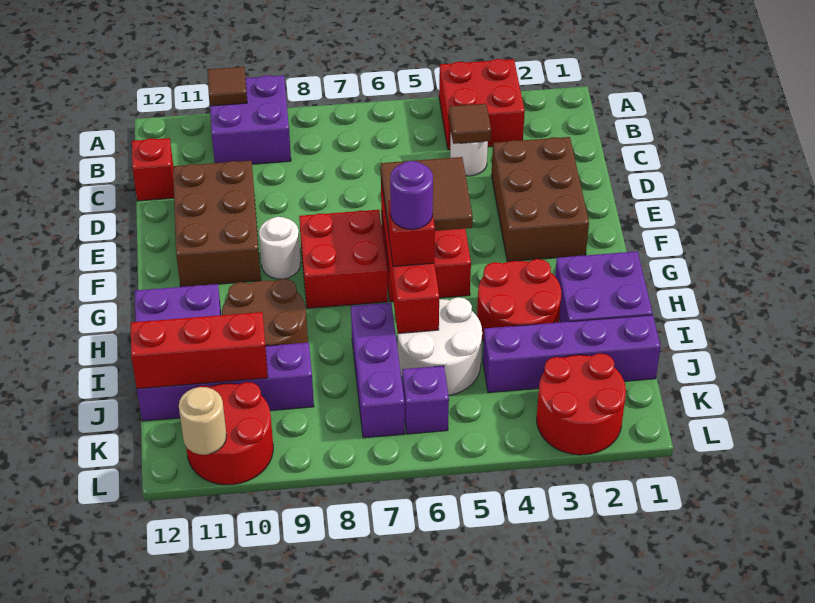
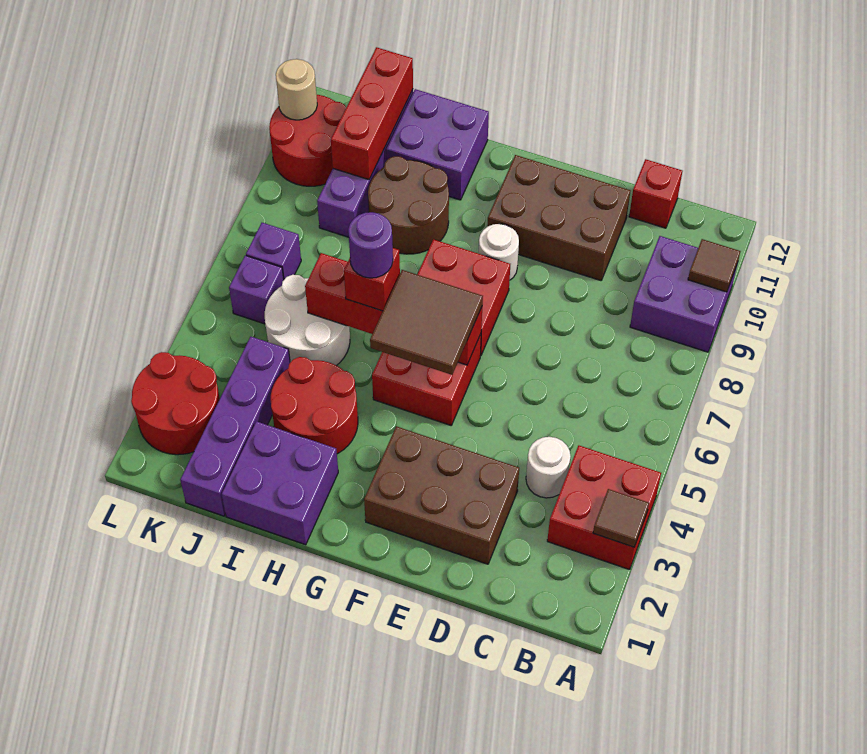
brown tile C4 level 2 -> brown tile A3 level 2
purple brick I7:K7 level 1 -> purple brick K7 level 1

